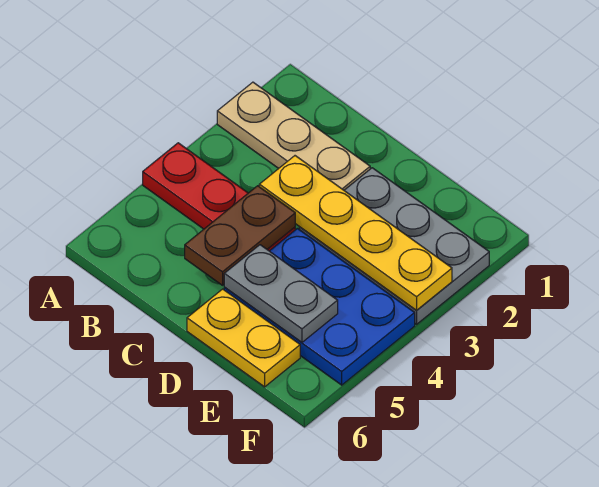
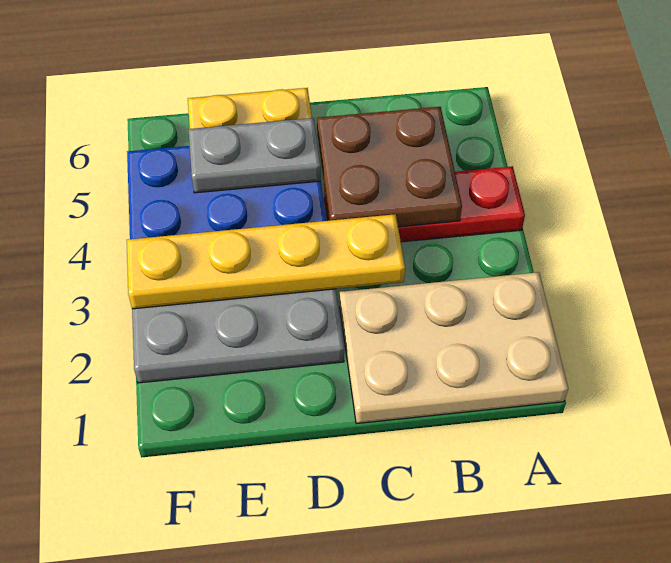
tan plate A2:C2 level 1 -> tan plate A1:C2 level 1
brown plate C4:C5 level 2 -> brown plate B4:C5 level 2

